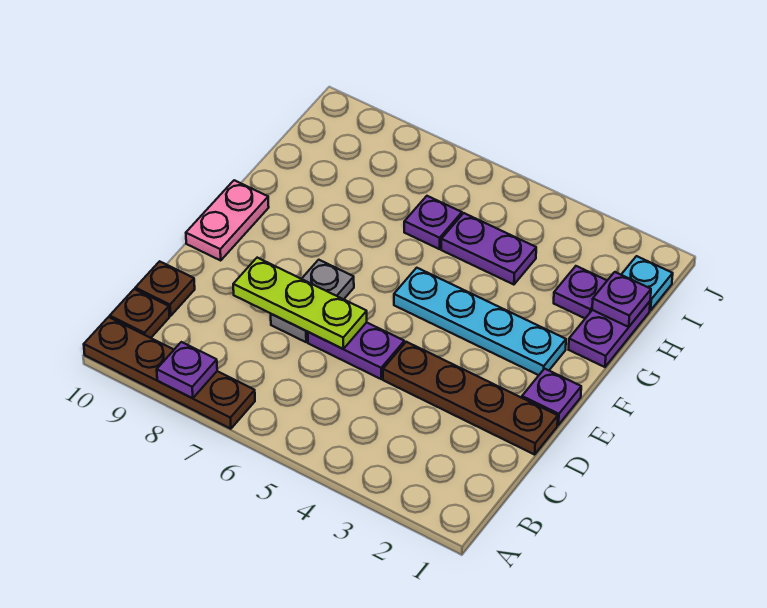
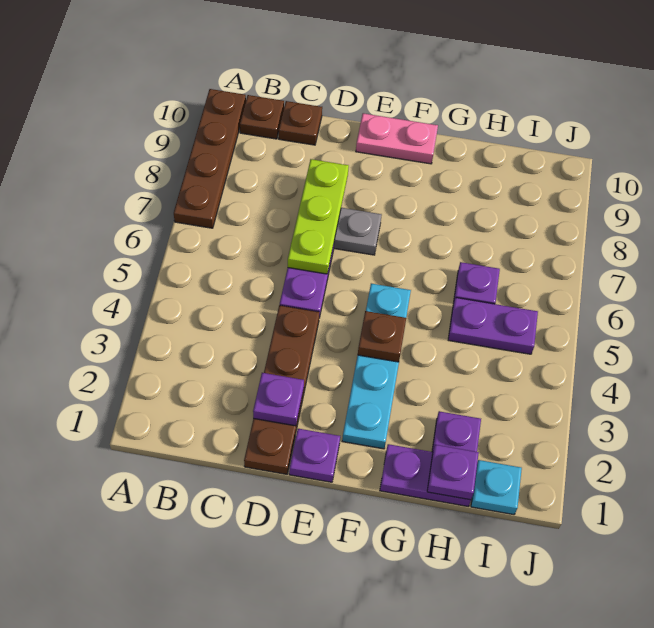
purple plate A8 level 2 -> purple plate D2 level 2
none -> brown plate F4 level 2
purple plate H4:H5 level 1 -> purple plate H5:I5 level 1

